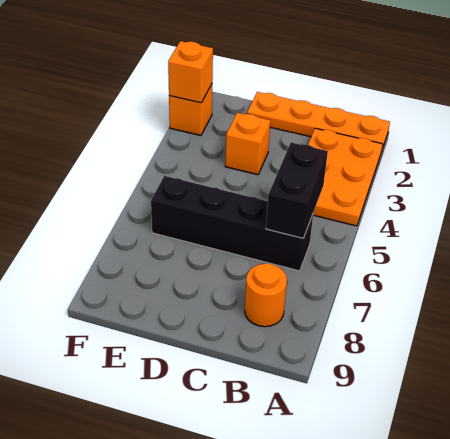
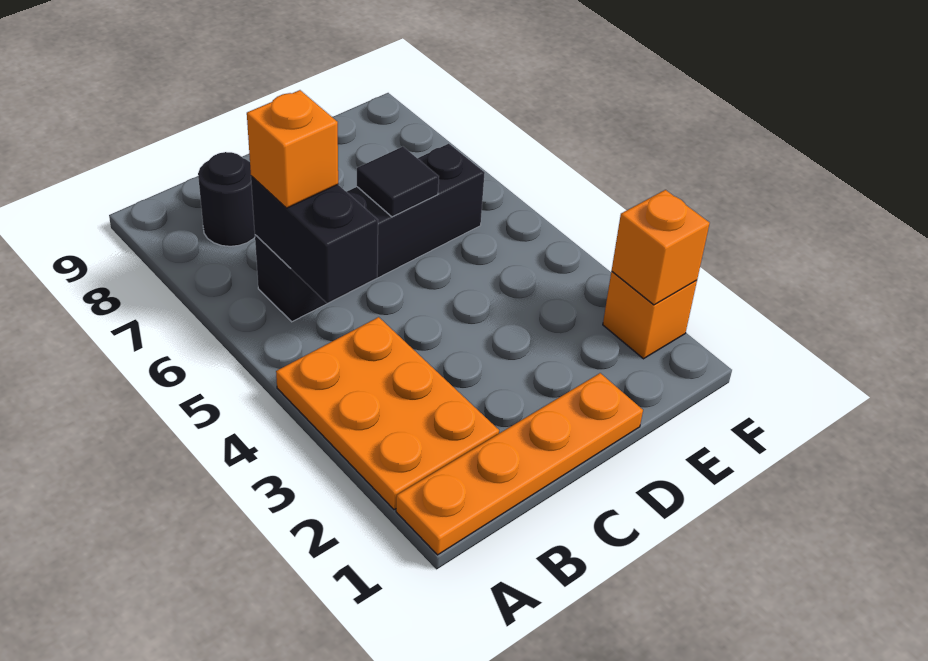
orange round brick B8 level 1 -> black round brick B8 level 1
orange brick D3 level 1 -> orange brick B6 level 3
none -> black tile D6 level 2

